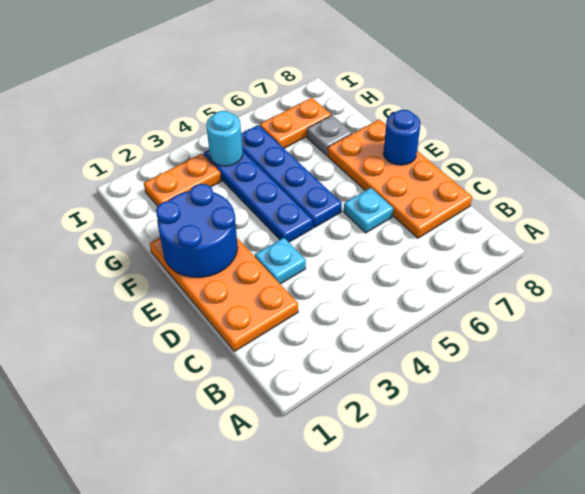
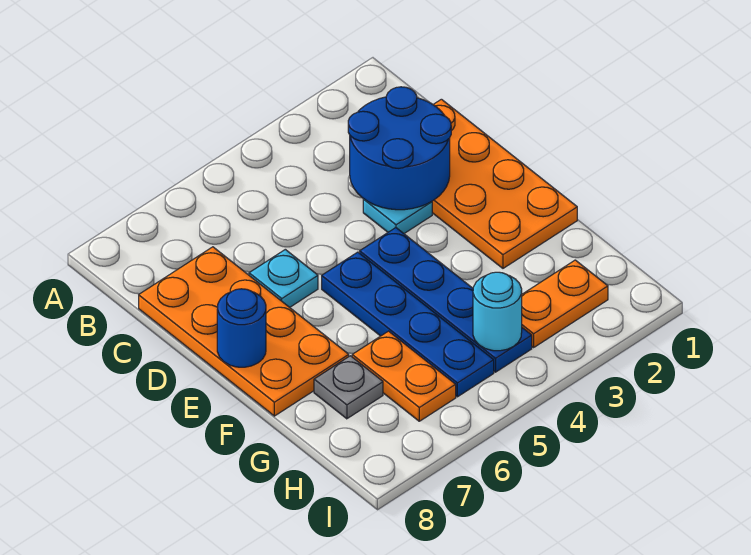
blue round brick E1:F2 level 2 -> blue round brick C2:D3 level 2
orange plate H6:H7 level 1 -> orange plate G6:H6 level 1

